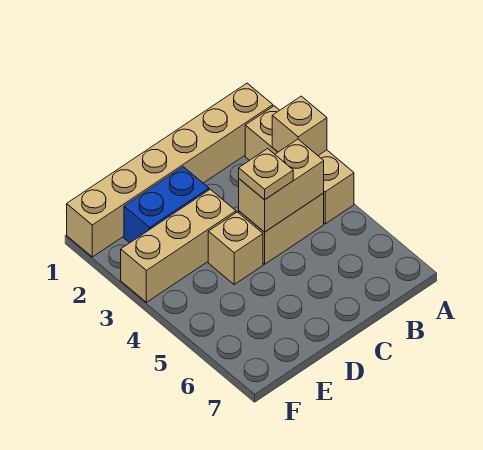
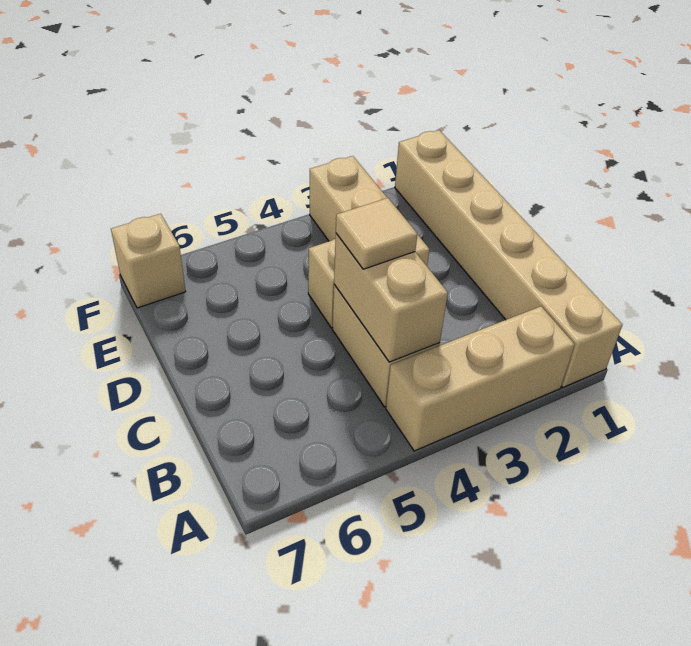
tan brick A3 level 2 -> tan brick F7 level 1
tan plate C4 level 3 -> tan tile C4 level 3
blue brick D2:E2 level 1 -> none

